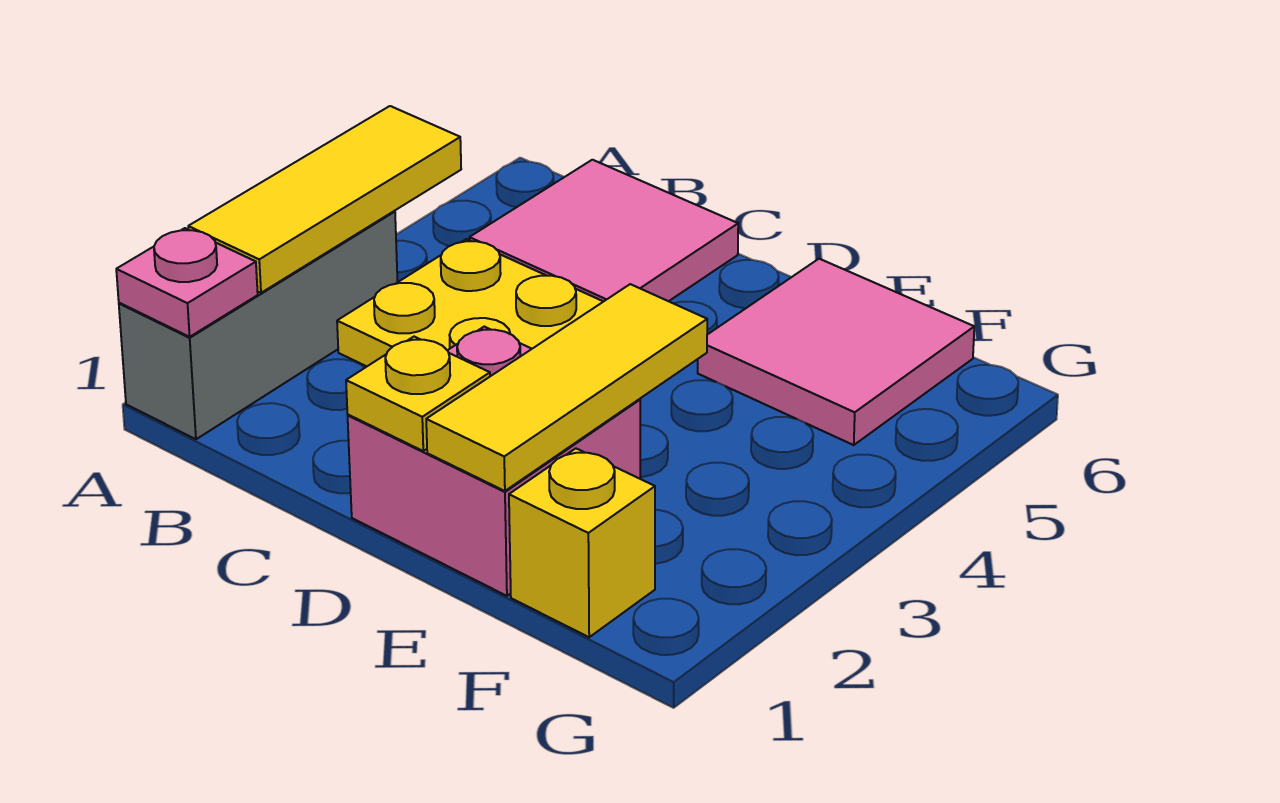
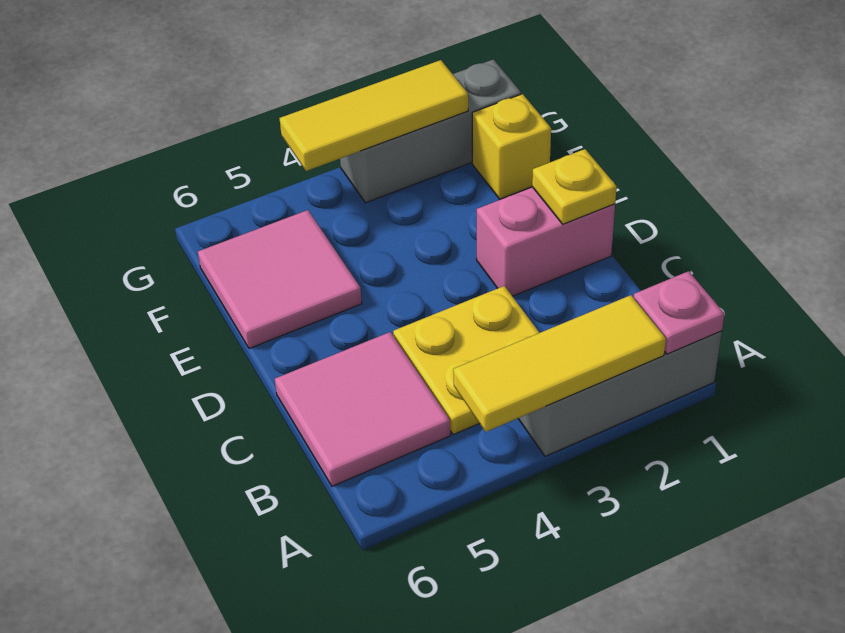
pink brick D1:E2 level 1 -> pink brick D1:D2 level 1
yellow tile E1:E3 level 2 -> yellow tile G2:G4 level 2
none -> grey brick G1:G3 level 1

